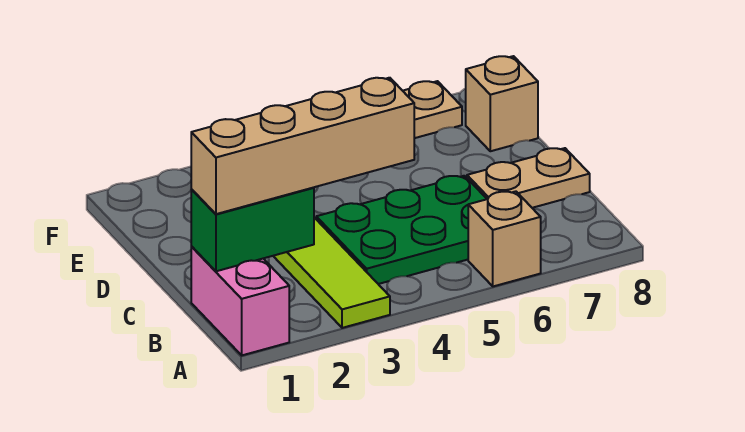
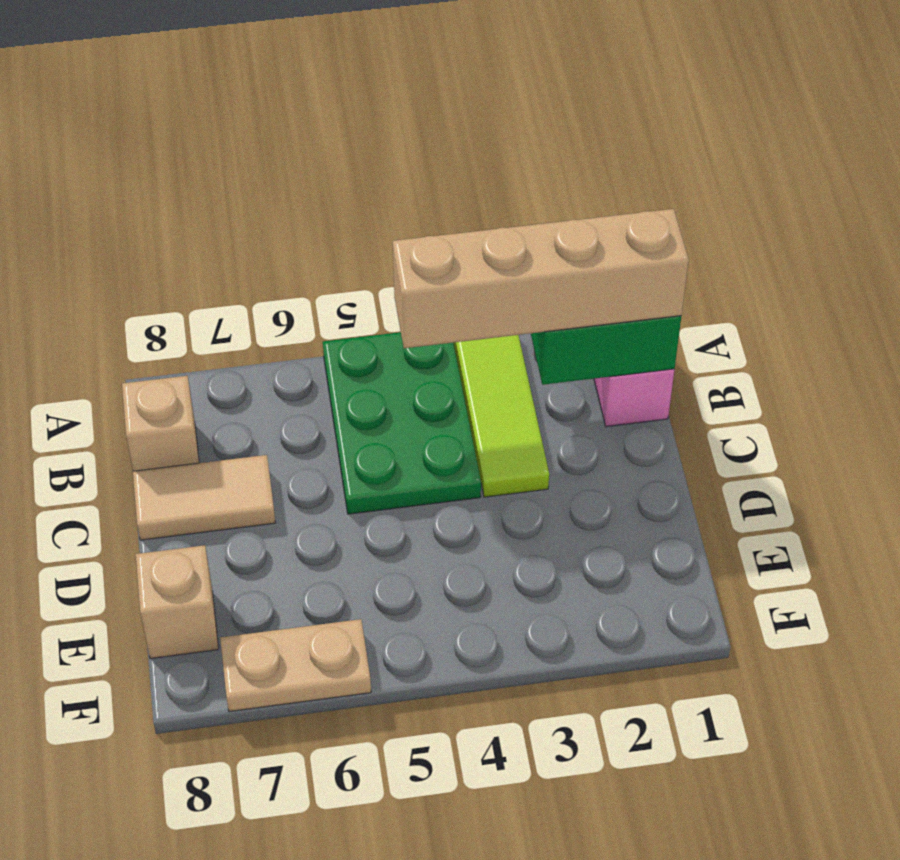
tan brick A6 level 1 -> tan brick B8 level 1
green plate B4:C6 level 1 -> green plate A4:C5 level 1
tan plate C7:C8 level 1 -> tan tile C7:C8 level 1

